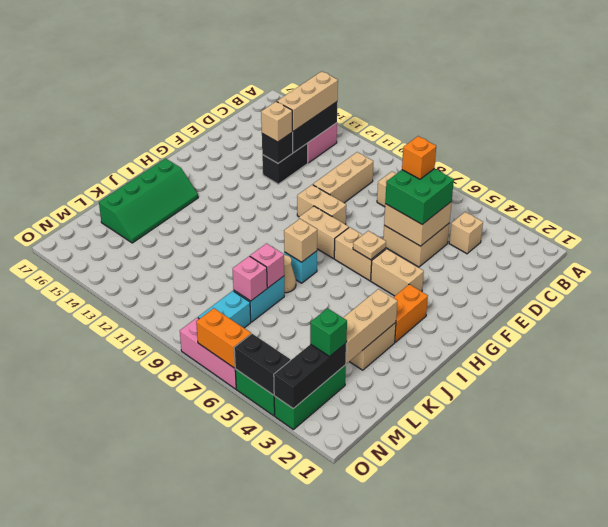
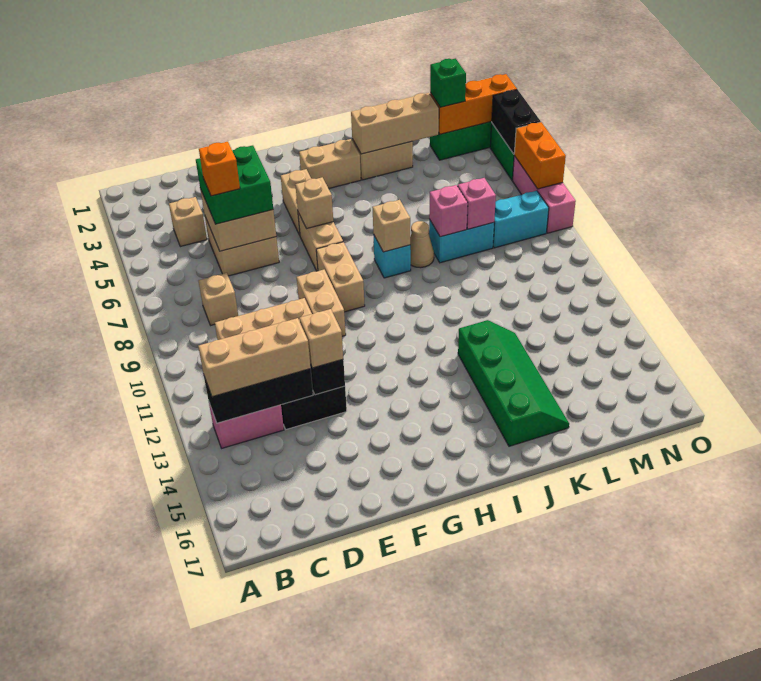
tan plate G6 level 2 -> tan brick G6 level 2
orange brick H3:I3 level 1 -> tan brick H3:I3 level 1
green slope I15:L16 level 1 top 16 -> green slope J13:K16 level 1 top J
black brick M3:O3 level 2 -> orange brick M3:O3 level 2

